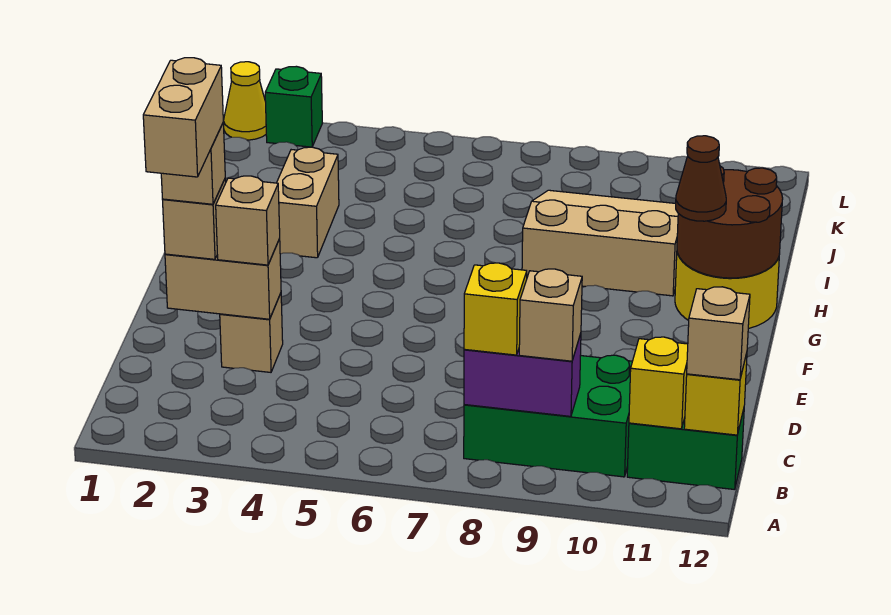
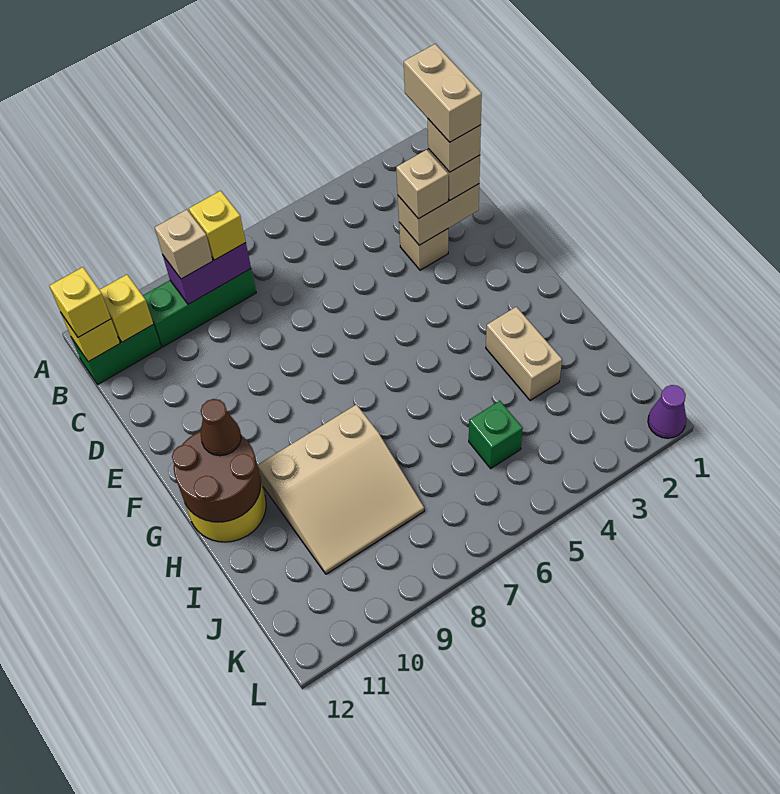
green brick B8:C10 level 1 -> green brick B8:B10 level 1
tan brick B12 level 3 -> yellow brick B12 level 3
yellow cone L1 level 1 -> purple cone L1 level 1
green brick L2 level 1 -> green brick J5 level 1

